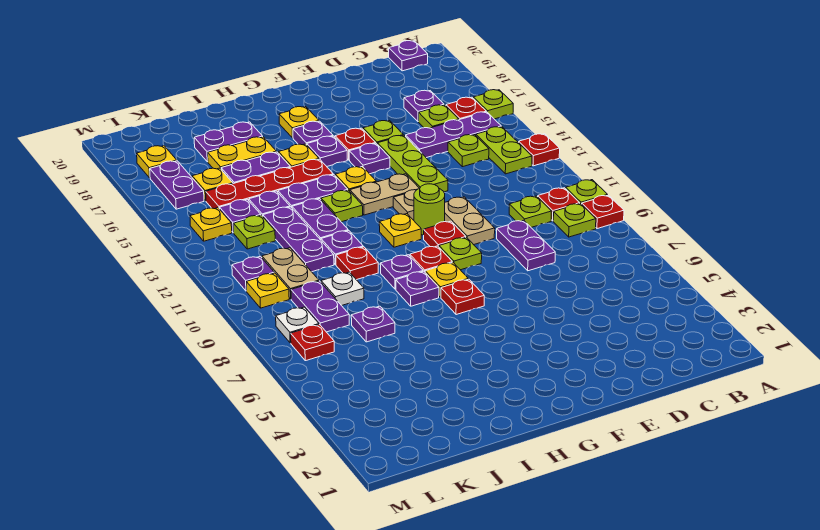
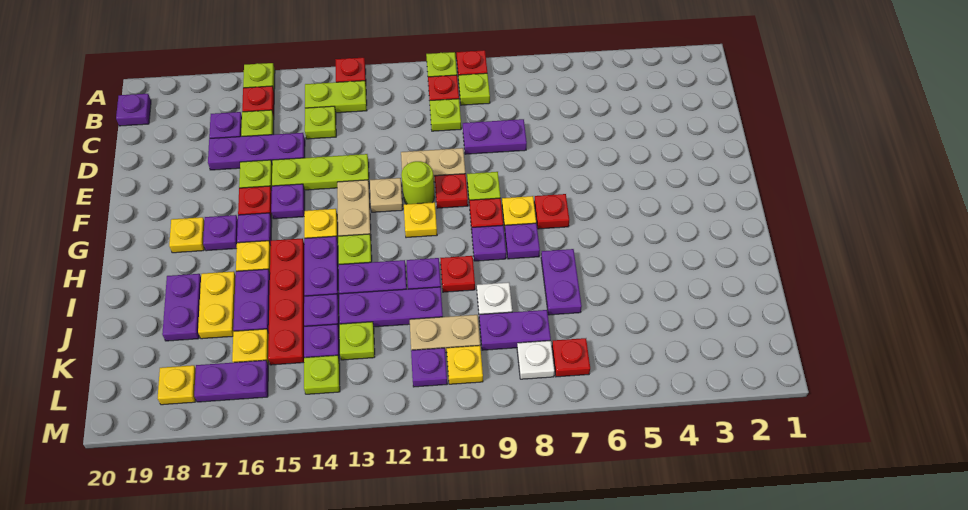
purple plate B15:D15 level 1 -> purple plate D15:D17 level 1
purple plate J7 level 1 -> purple plate I7:J7 level 1
yellow plate L14 level 1 -> lime plate L14 level 1

